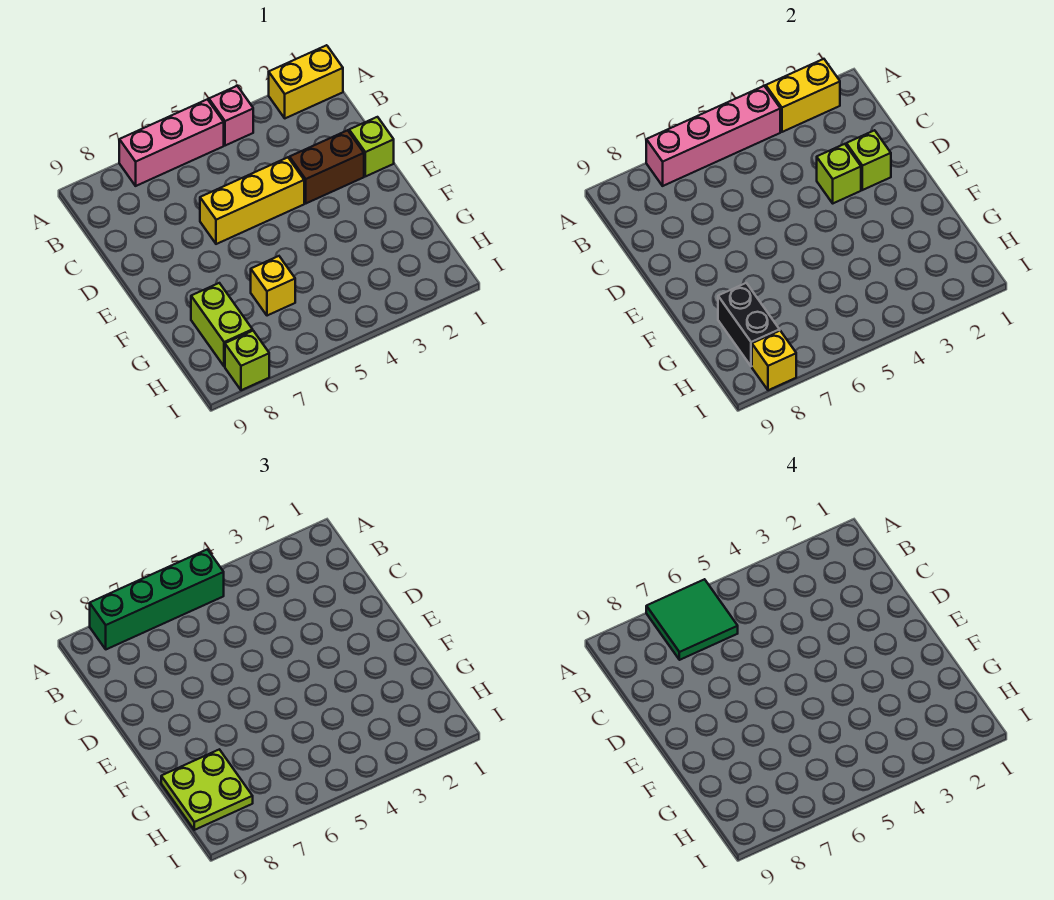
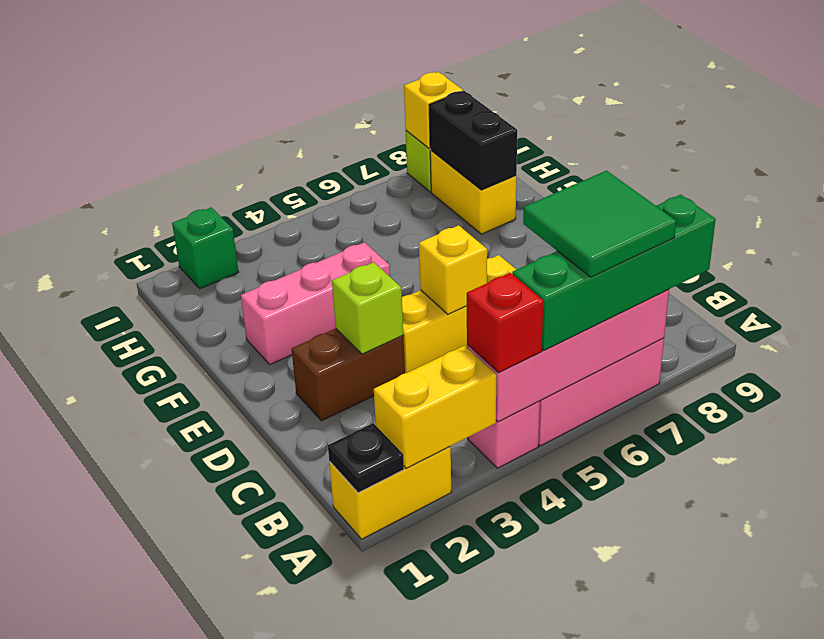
none -> black plate A1 level 2
none -> red brick A4 level 3
lime brick D1 level 1 -> none
lime brick D2 level 2 -> none
none -> pink brick F2:F4 level 1
yellow brick G6 level 1 -> yellow brick D5 level 2
lime brick G8:H8 level 1 -> yellow brick G8:H8 level 1
lime plate G8:H9 level 3 -> none
none -> green brick I2 level 1

